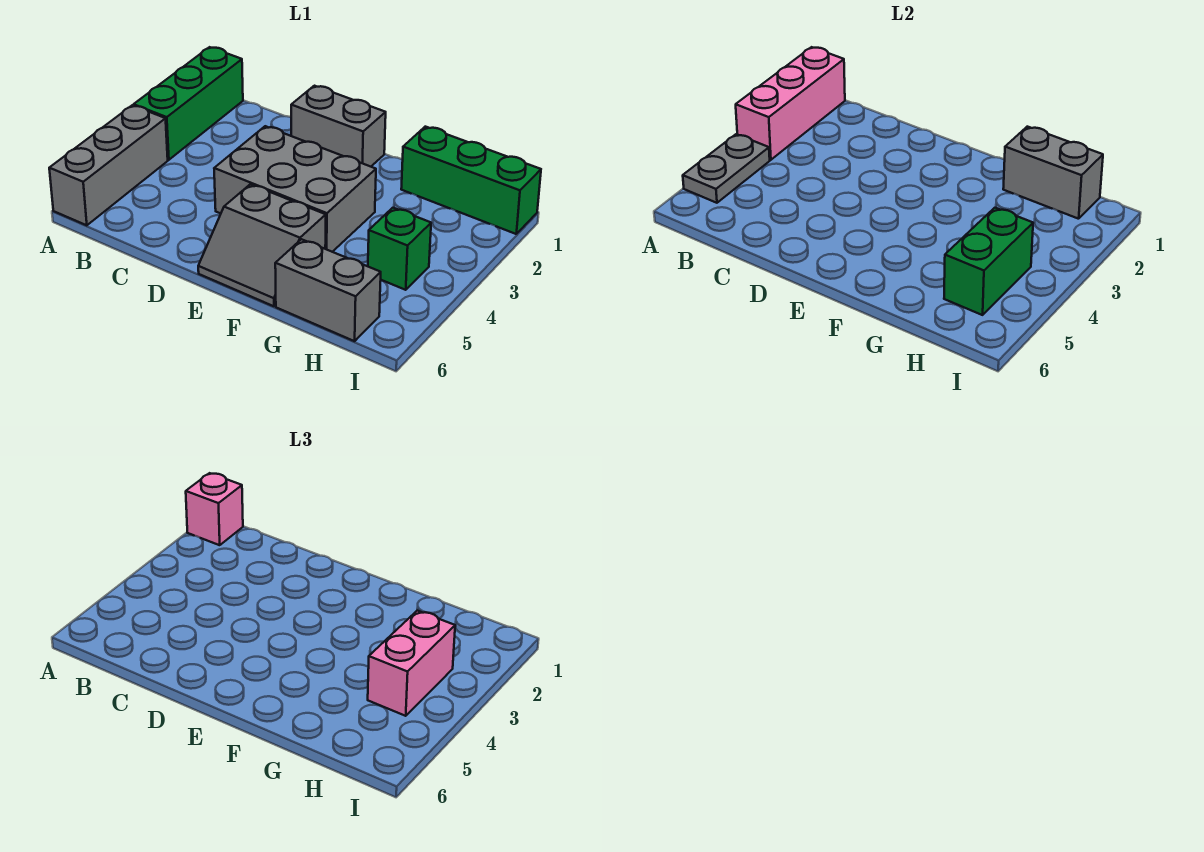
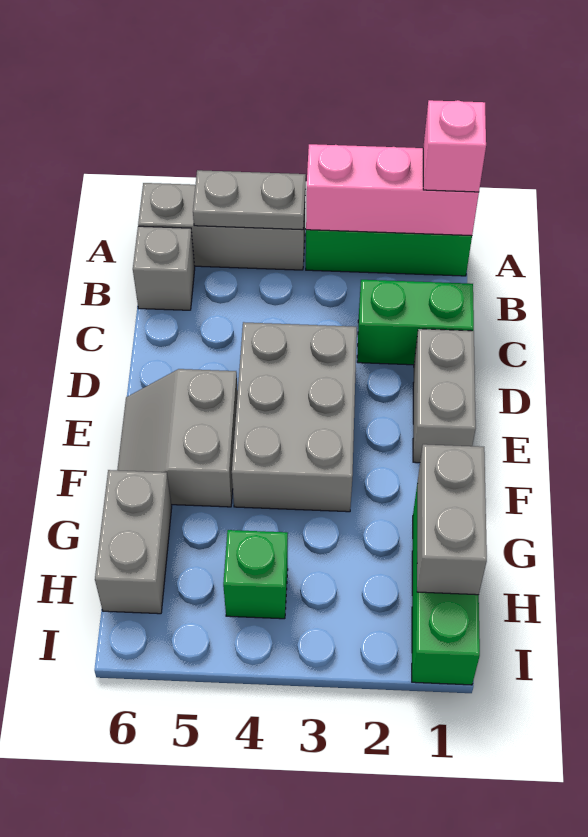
none -> grey brick B6 level 1
pink brick H3:H4 level 3 -> none
green brick H4:H5 level 2 -> green brick C1:C2 level 1

